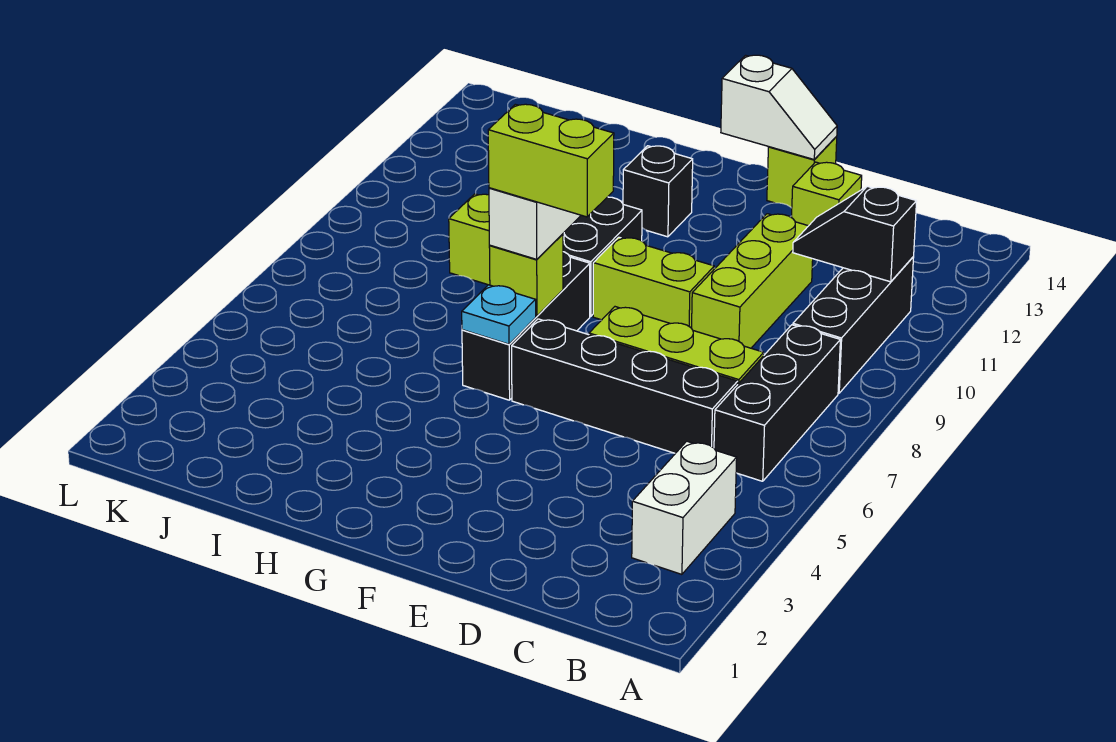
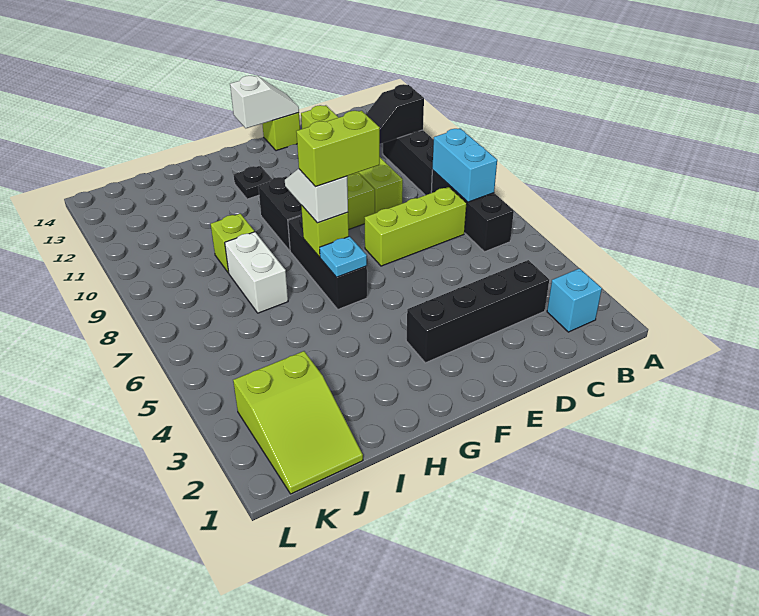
none -> cyan brick B2 level 1
white brick B3:B4 level 1 -> white brick I7:I8 level 1
none -> cyan brick B7:B8 level 2
black brick C6:F6 level 1 -> black brick C3:F3 level 1
black brick G12 level 1 -> black plate G12 level 1
none -> lime slope J1:K3 level 1 top 3

